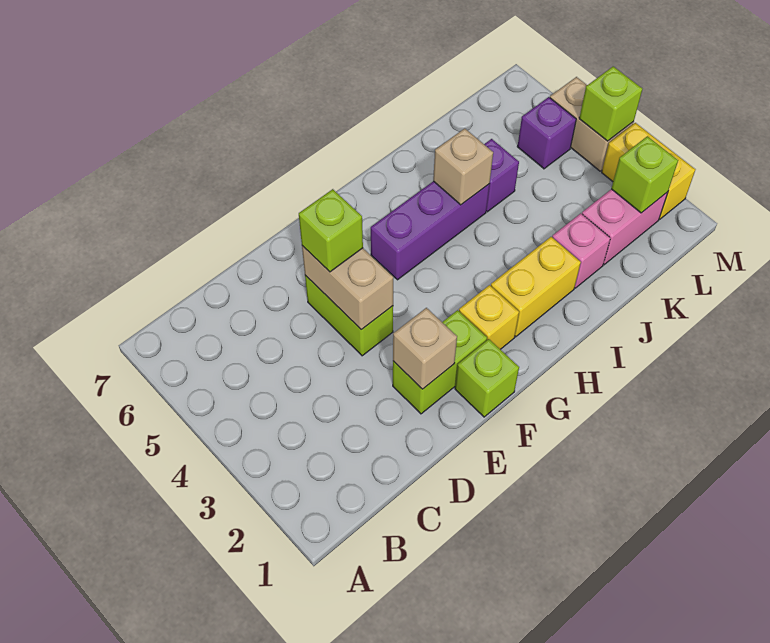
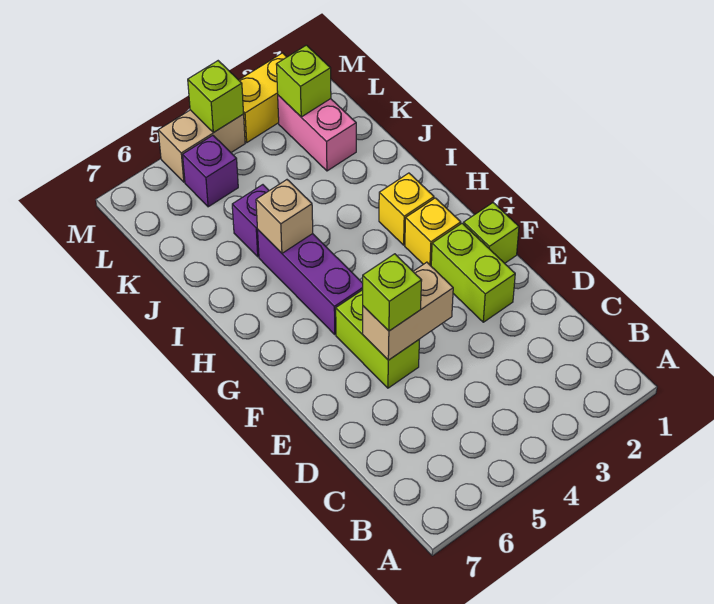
tan brick E2 level 2 -> none
lime brick E4:E5 level 1 -> lime brick E5:F5 level 1
yellow brick H2:I2 level 1 -> yellow brick H2 level 1
pink brick J2 level 1 -> none

